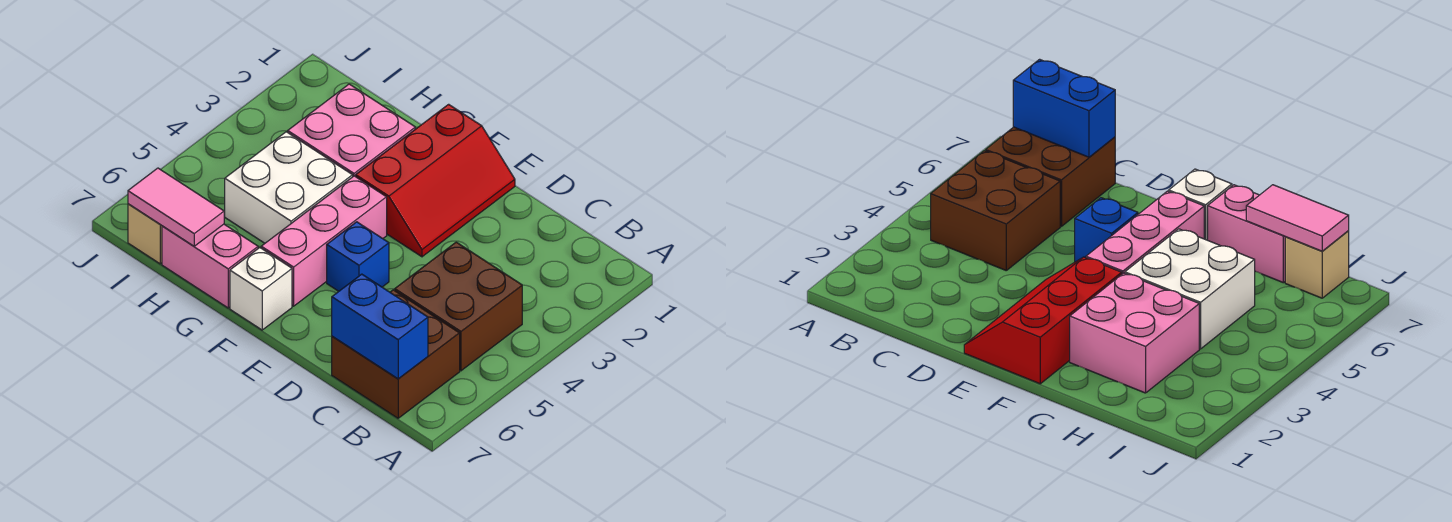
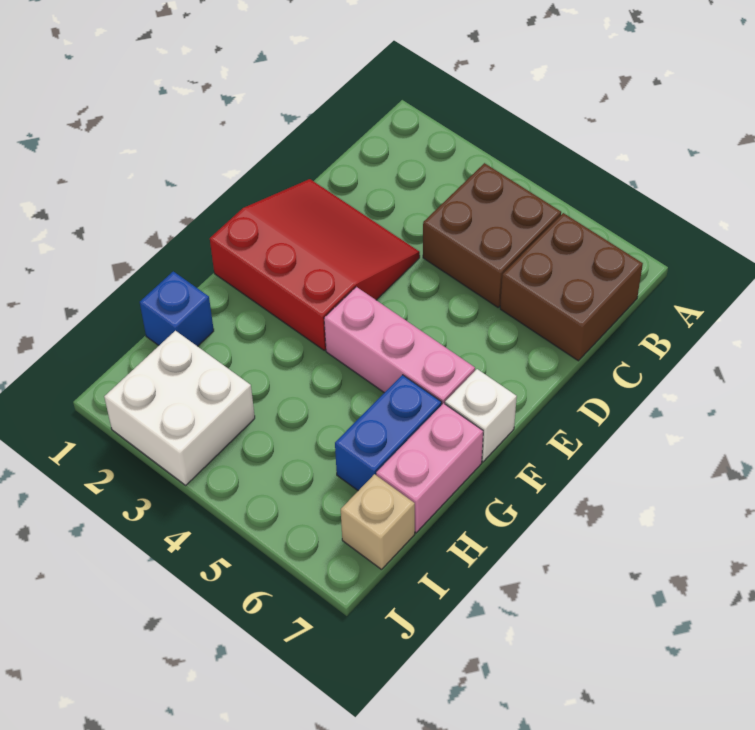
blue brick B7:C7 level 2 -> blue brick G6:H6 level 1
red slope E1:F3 level 1 top F -> red slope D1:F3 level 1 top F
blue brick E5 level 1 -> blue brick H1 level 1
pink brick G2:H3 level 1 -> none
white brick G4:H5 level 1 -> white brick I2:J3 level 1
pink tile H7:I7 level 2 -> none

